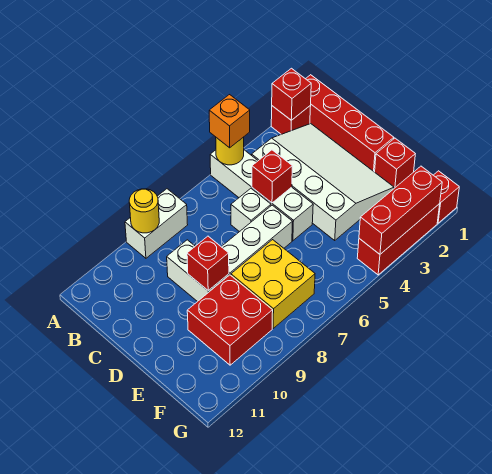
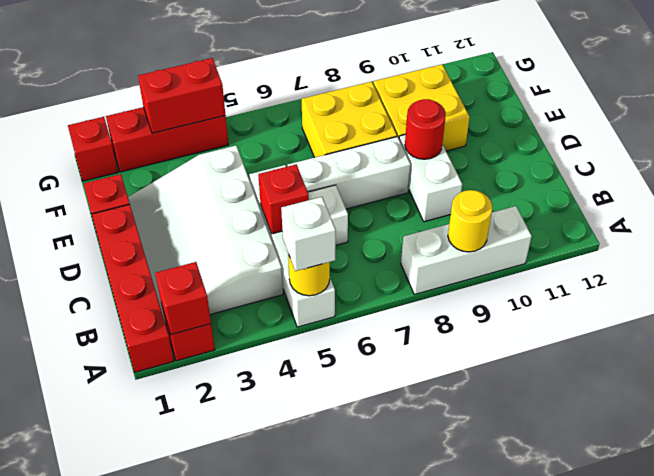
orange brick A5 level 3 -> white brick A5 level 3
white brick A8:A9 level 1 -> white brick A8:A10 level 1
red brick D9 level 2 -> red round brick D9 level 2
red brick E9:F10 level 1 -> yellow brick E9:F10 level 1
red brick G2:G4 level 2 -> red brick G3:G4 level 2

